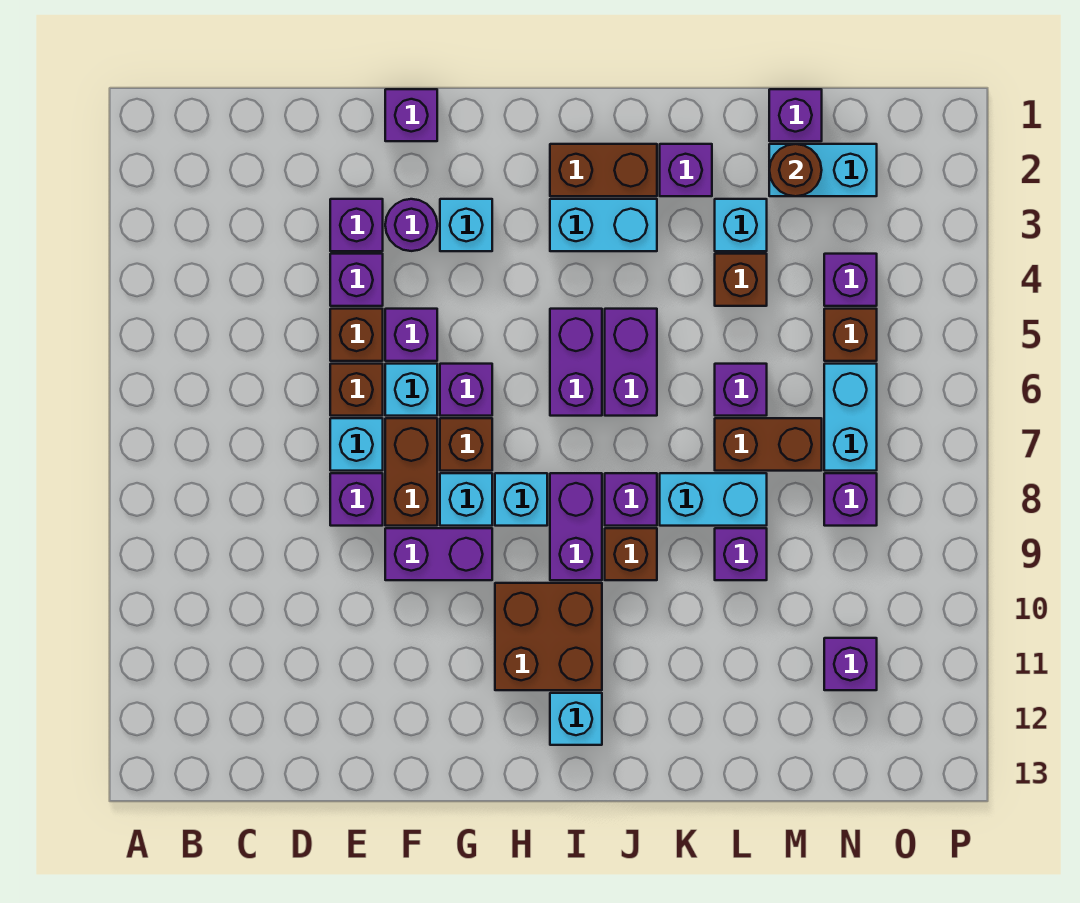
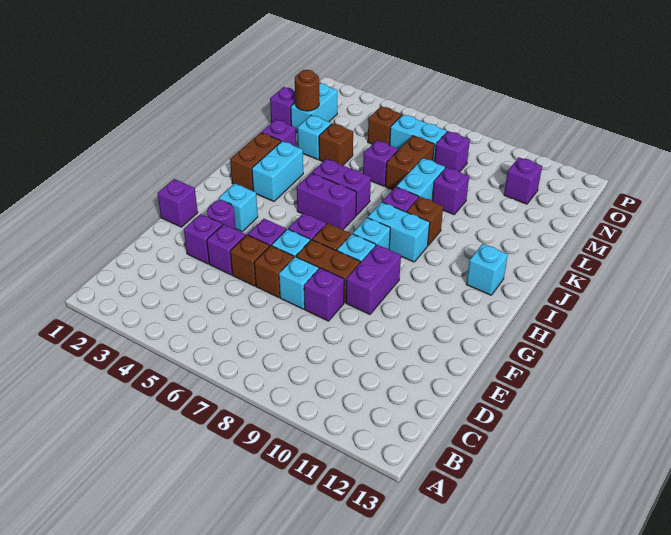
brown brick H10:I11 level 1 -> none
purple brick I8:I9 level 1 -> cyan brick I8:I9 level 1
purple brick N4 level 1 -> none

